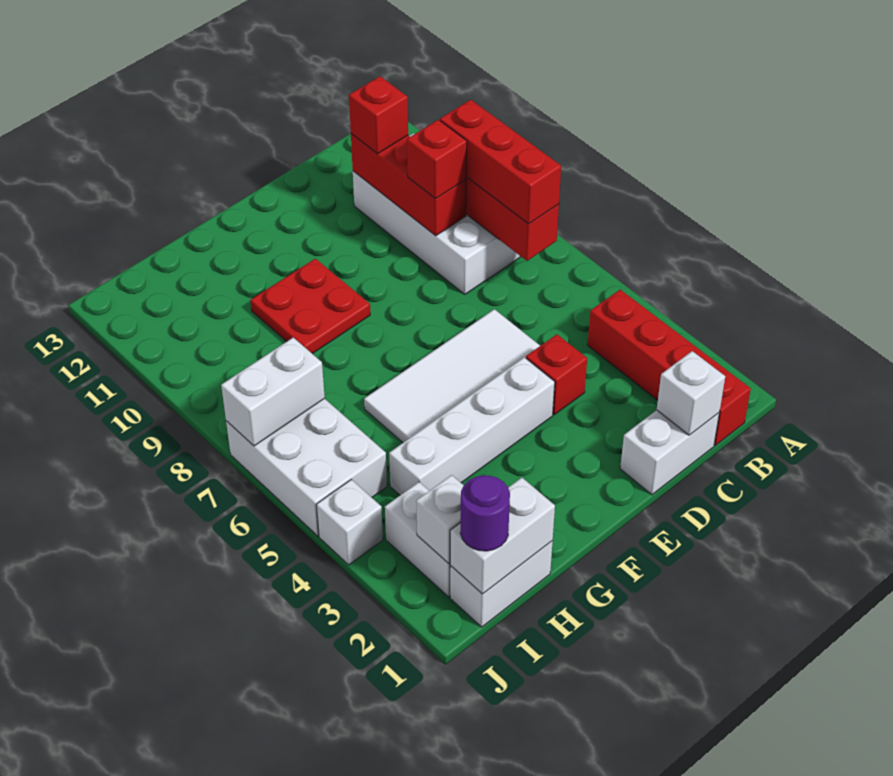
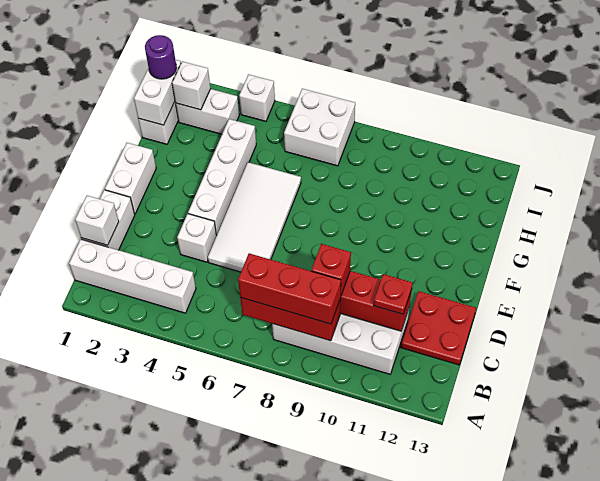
red brick B1:B4 level 1 -> white brick B1:B4 level 1
red brick C11 level 3 -> red plate C11 level 3
red brick D4 level 1 -> white brick D4 level 1
red plate F9:G10 level 1 -> red plate C12:D13 level 1
white brick I5:J7 level 1 -> white brick I6:J7 level 1
white brick I7:J7 level 2 -> white brick E1:F1 level 1

